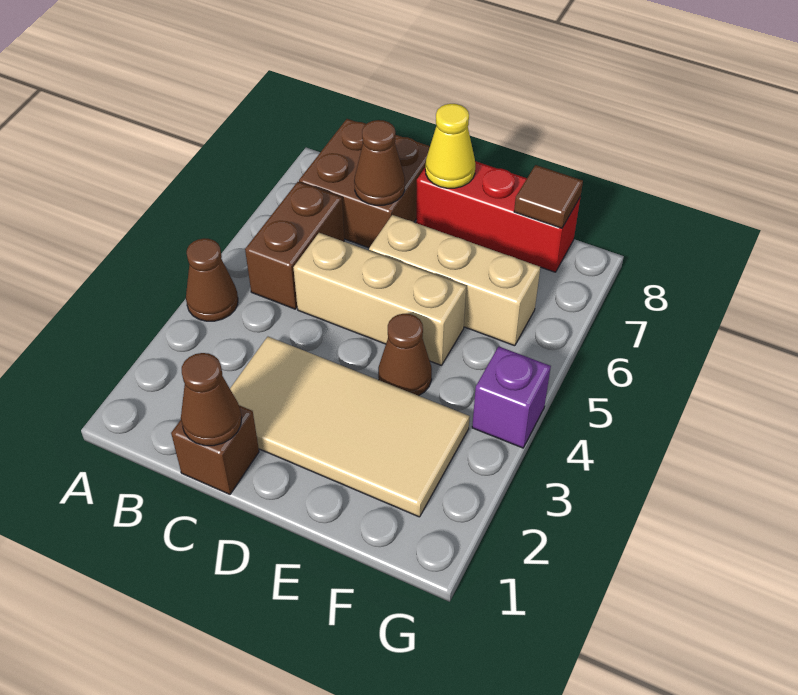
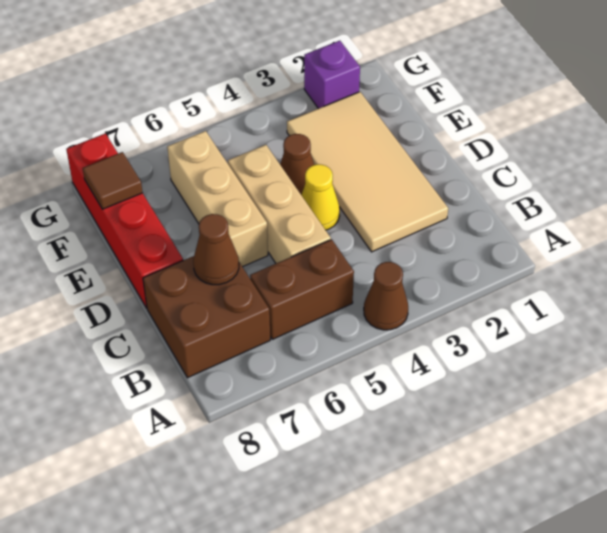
brown brick C1 level 1 -> none
brown cone C1 level 2 -> none
red brick D8:F8 level 1 -> red brick D8:G8 level 1
yellow cone D8 level 2 -> yellow cone D4 level 1
purple brick G4 level 1 -> purple brick G2 level 1

